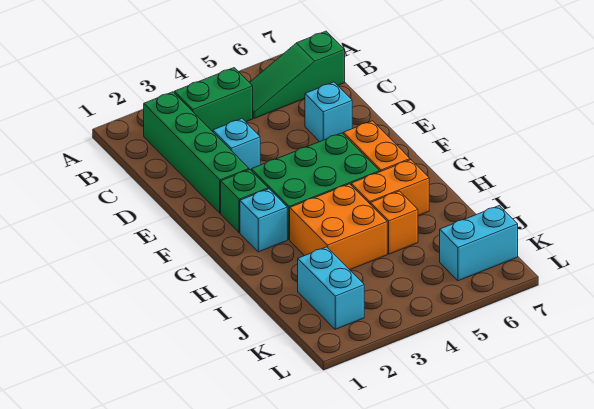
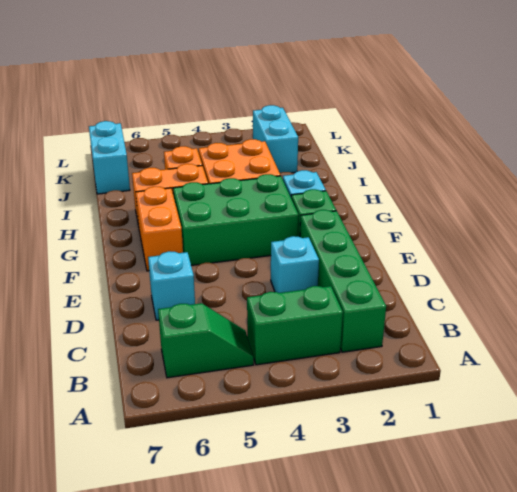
green slope B5:B7 level 1 top 7 -> green slope B5:B6 level 1 top 6
cyan brick K6:K7 level 1 -> cyan brick J7:K7 level 1

